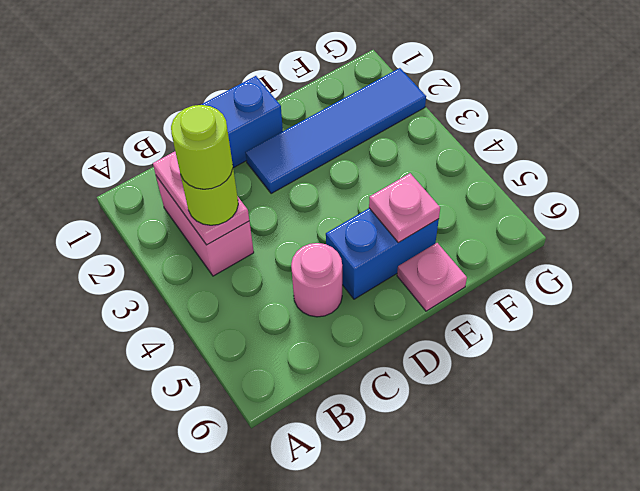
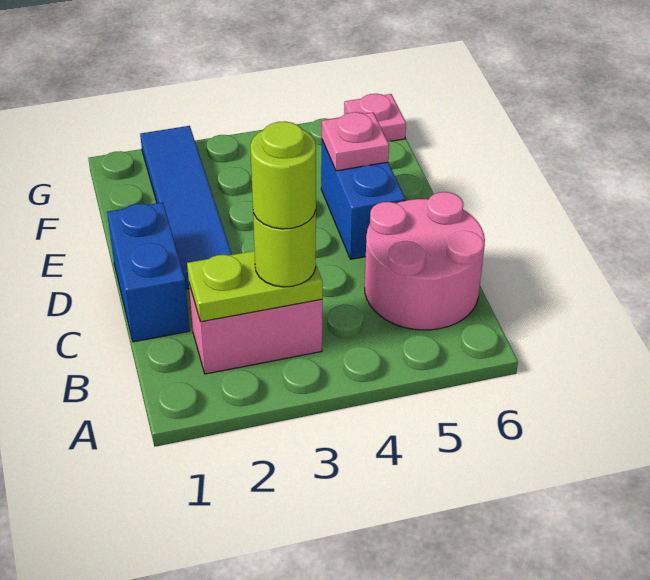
pink plate B2:B3 level 2 -> lime plate B2:B3 level 2
pink round brick C5 level 1 -> pink round brick B5:C6 level 1
pink plate E6 level 1 -> pink plate G6 level 1

